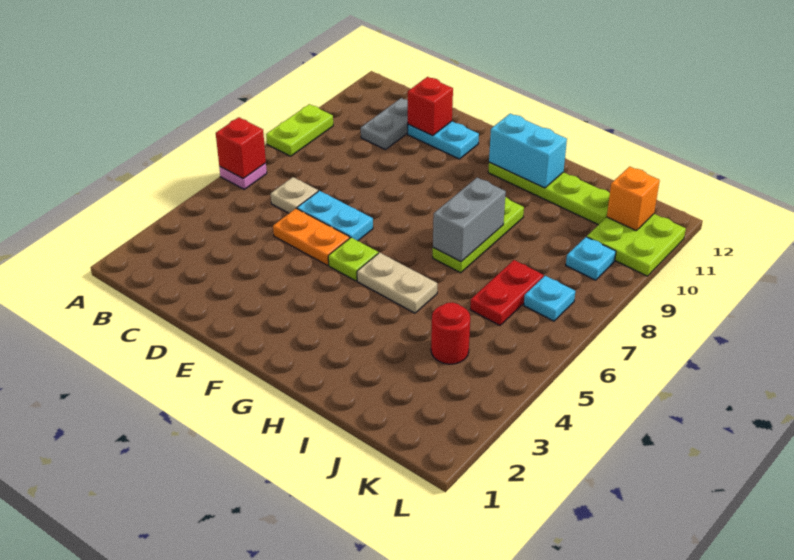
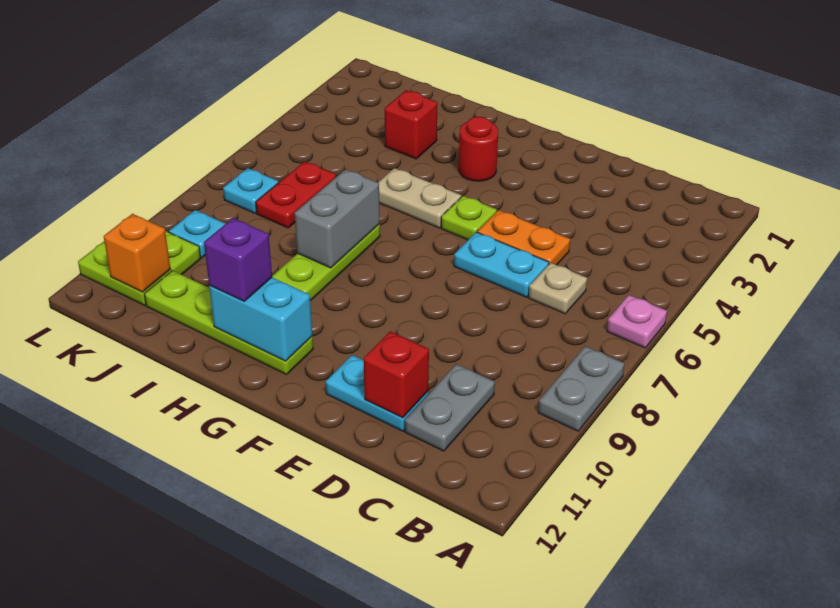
red brick A6 level 2 -> red brick I3 level 1
lime plate A8:A9 level 1 -> grey plate A8:A9 level 1
none -> purple brick H11 level 3
red round brick J4 level 1 -> red round brick G3 level 1

